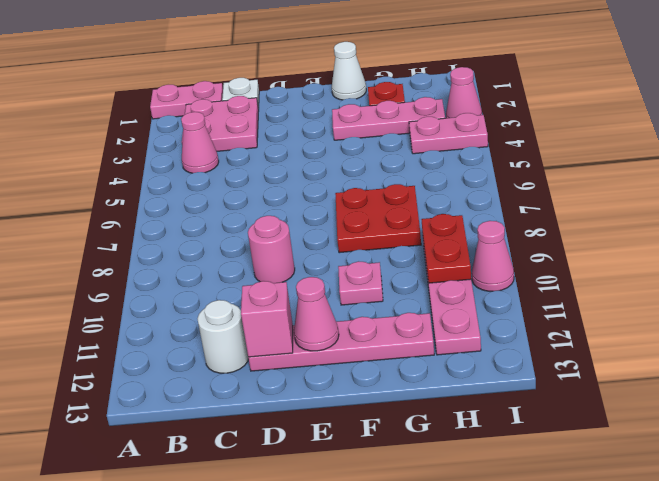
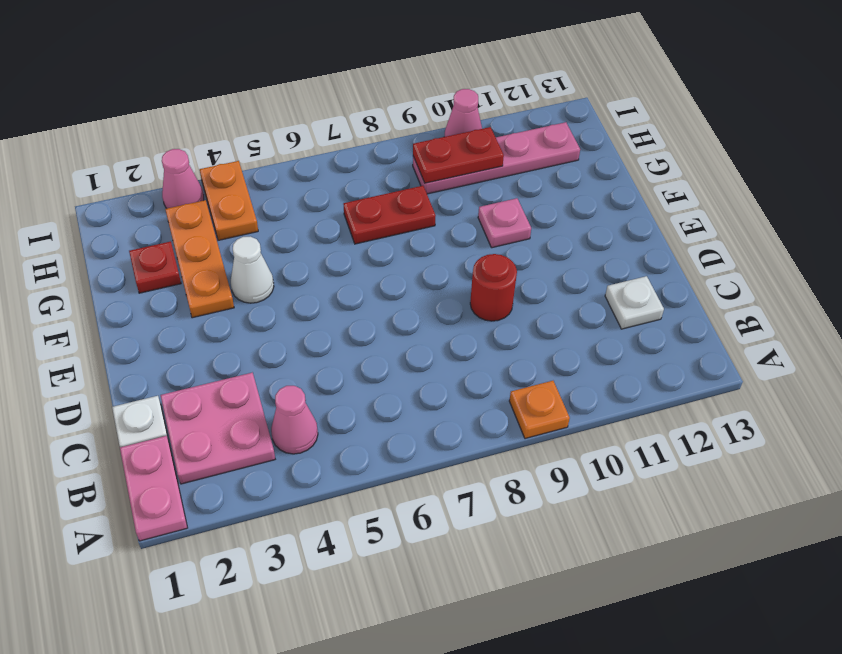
none -> orange plate A9 level 1
white round brick C12 level 1 -> white plate C12 level 1
pink round brick D9 level 1 -> red round brick D9 level 1
pink plate D12:G12 level 1 -> none
pink brick D12 level 2 -> none
pink cone E12 level 2 -> none
white cone F1 level 1 -> white cone F4 level 1
pink plate F3:H3 level 1 -> orange plate F3:H3 level 1
red plate F7:G8 level 1 -> red plate G7:G8 level 1
pink plate H4:I4 level 1 -> orange plate H4:I4 level 1

